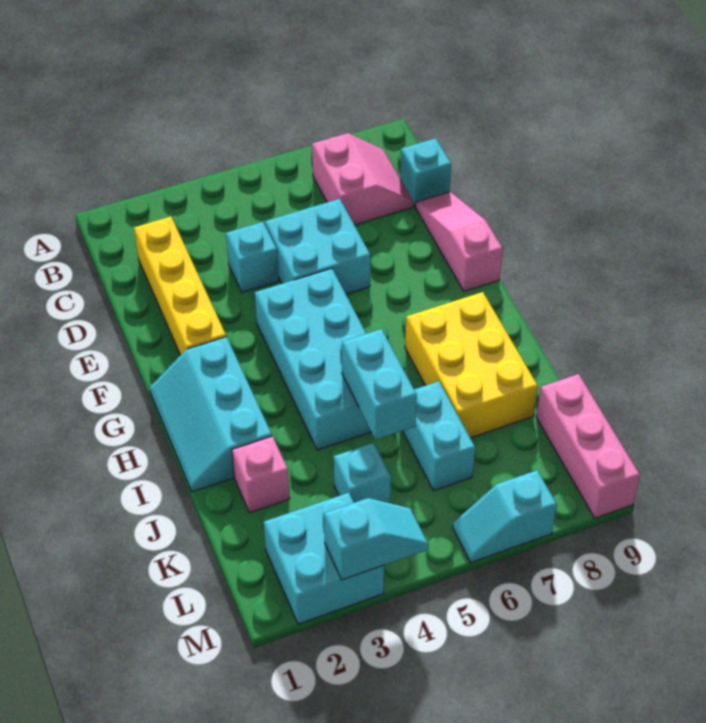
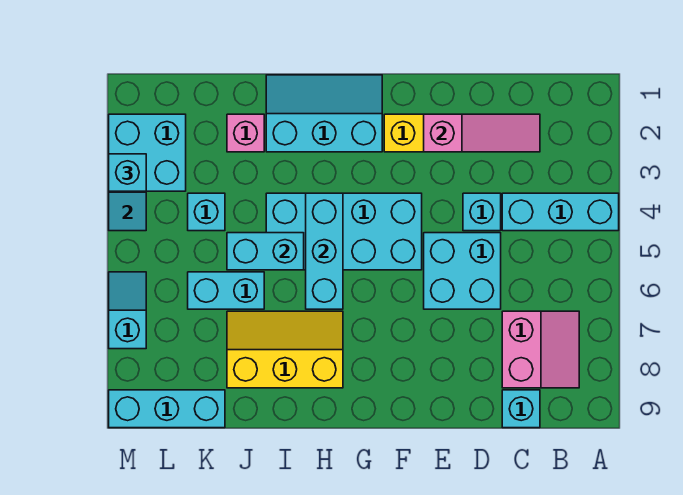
none -> cyan brick A4:C4 level 1
pink slope B7:C8 level 1 top 7 -> pink slope B7:C8 level 1 top C
pink slope D9:F9 level 1 top F -> pink slope C2:E2 level 2 top E
none -> cyan brick H4:H6 level 2
yellow brick H7:J8 level 1 -> yellow slope H7:J8 level 1 top 8
pink brick K9:M9 level 1 -> cyan brick K9:M9 level 1
none -> cyan brick M3 level 3

